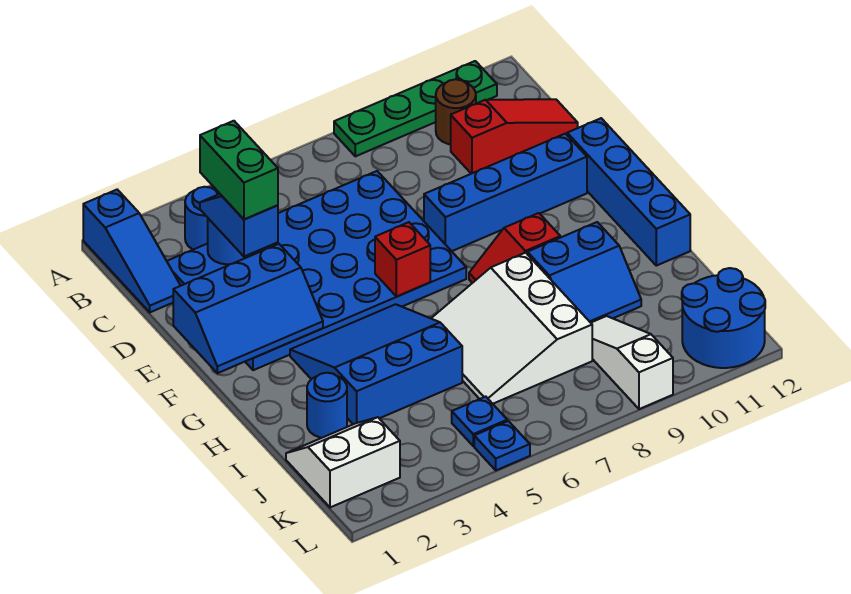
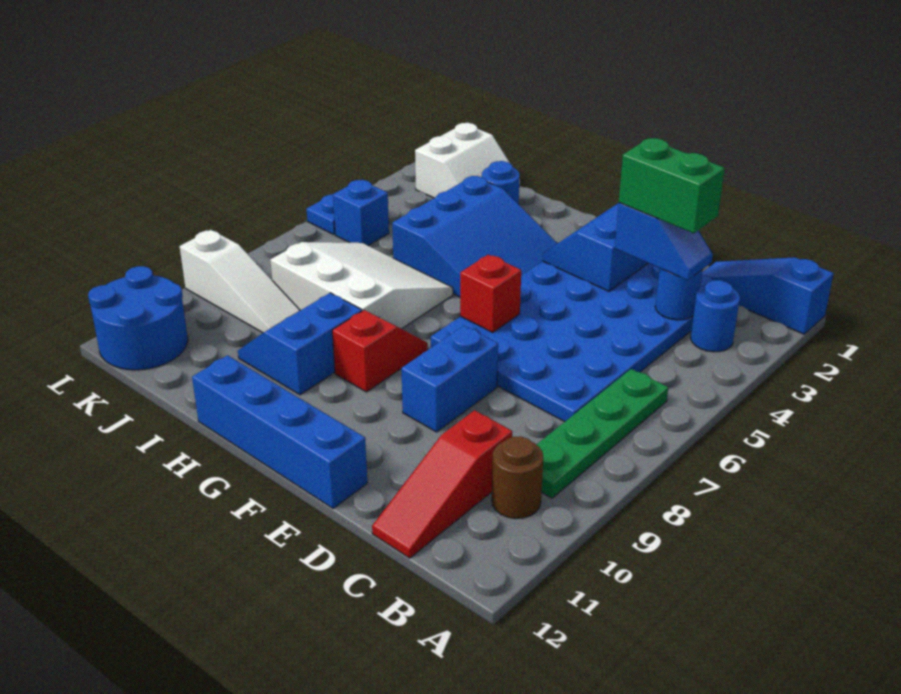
green plate A8:A11 level 1 -> green plate B6:B9 level 1
blue brick E8:E11 level 1 -> blue brick E8:E9 level 1
blue plate K5 level 1 -> blue brick K5 level 1

